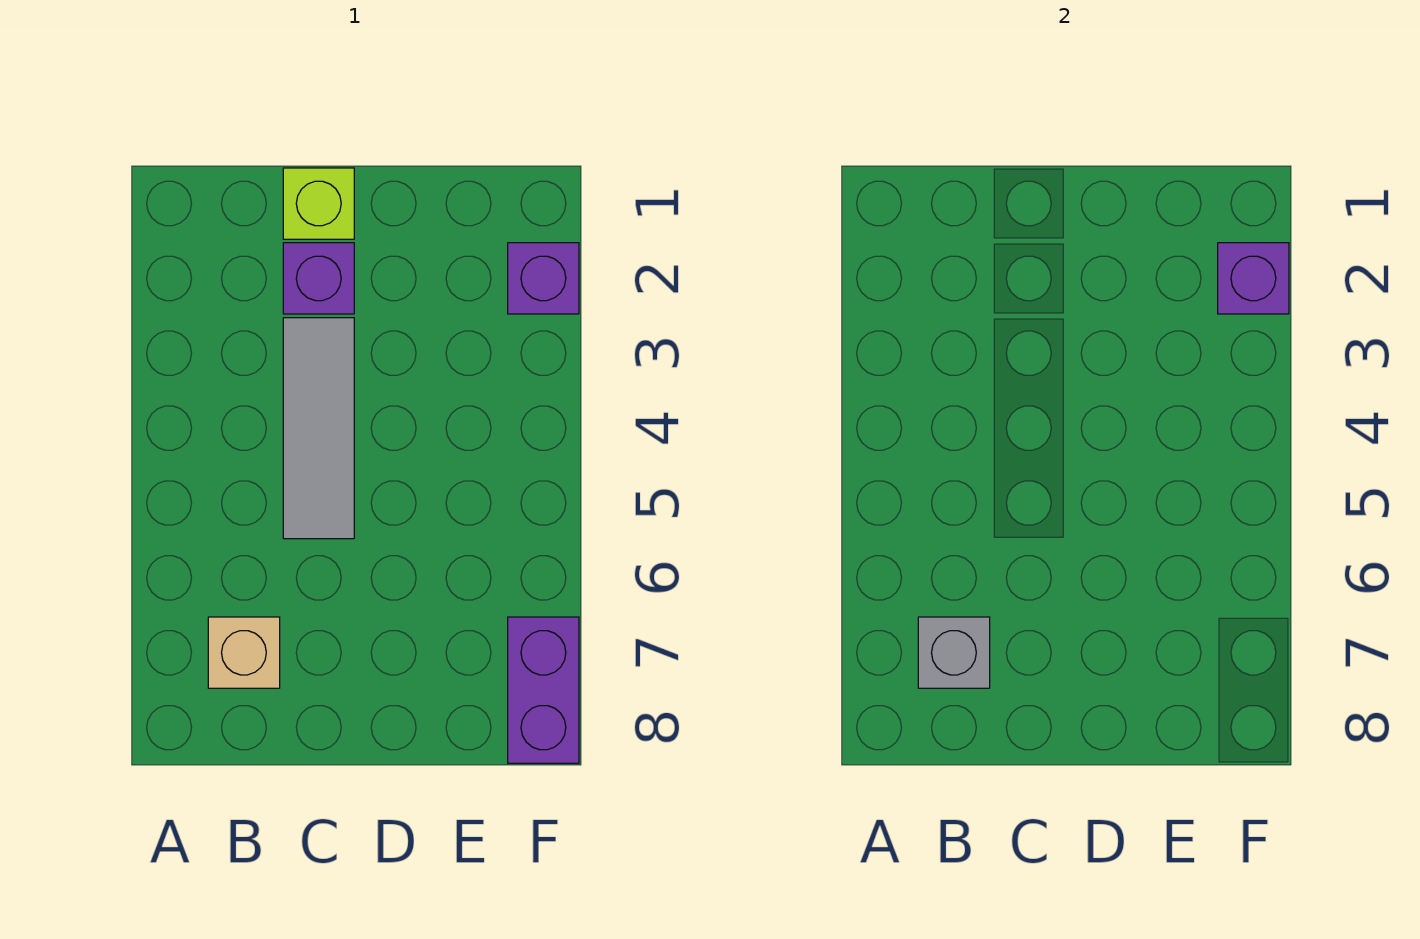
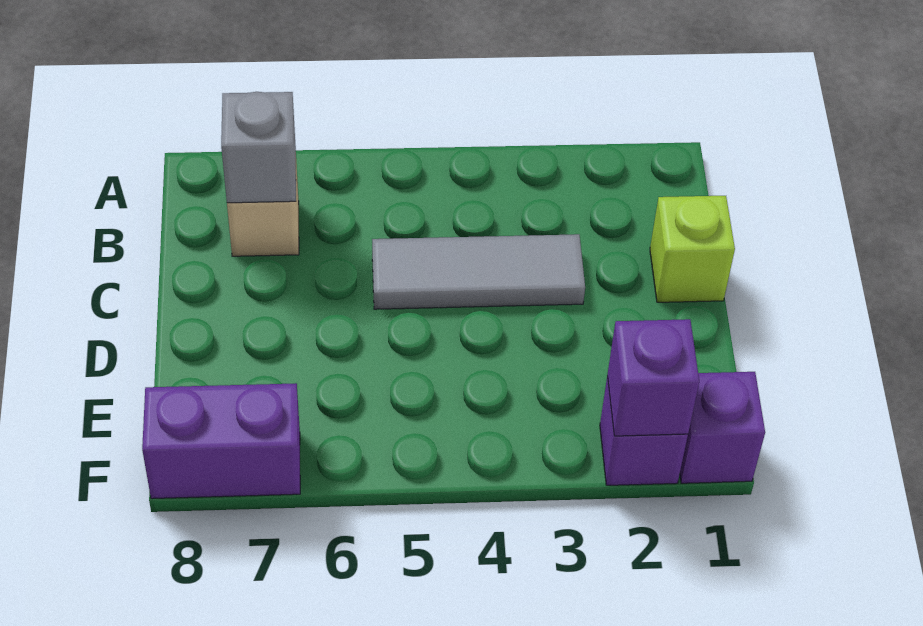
purple brick C2 level 1 -> purple brick F1 level 1

